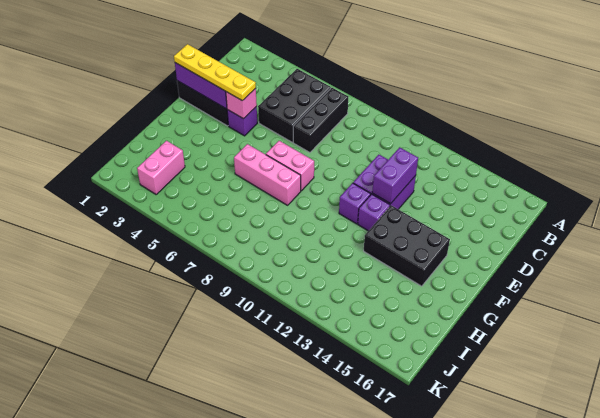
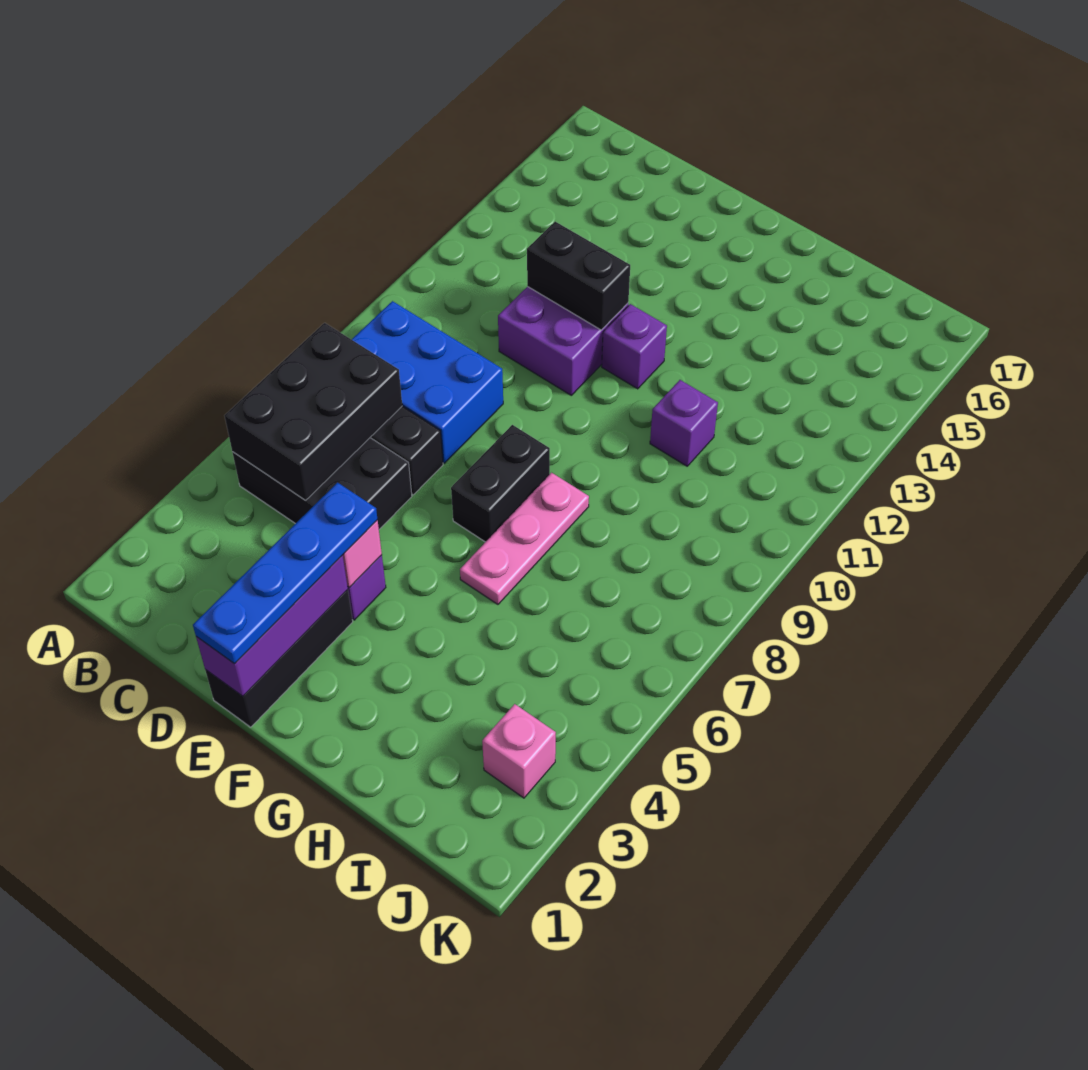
none -> blue brick B8:D9 level 1
purple brick D12:E12 level 2 -> black brick D12:E12 level 2
yellow plate E1:E4 level 3 -> blue plate E1:E4 level 3
pink brick F7:F8 level 1 -> black brick F7:F8 level 1
purple brick F11 level 1 -> purple brick H11 level 1
black brick F13:G15 level 1 -> black brick B5:C7 level 2
pink brick G6:G8 level 1 -> pink plate G6:G8 level 1
pink brick I3:J3 level 1 -> pink brick J3 level 1

